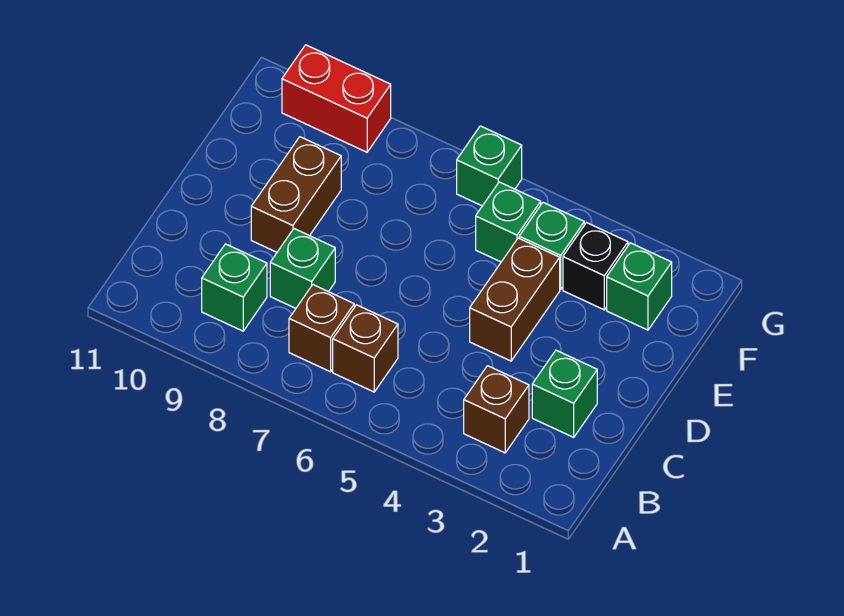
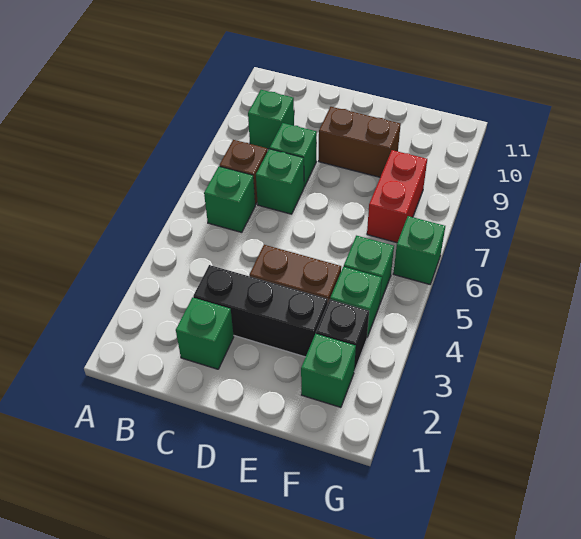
brown brick B3 level 1 -> none
brown brick B6 level 1 -> green brick B6 level 1
none -> black brick C3:E3 level 1
none -> green brick C7 level 1
red brick G9:G10 level 1 -> red brick F7:F8 level 1

